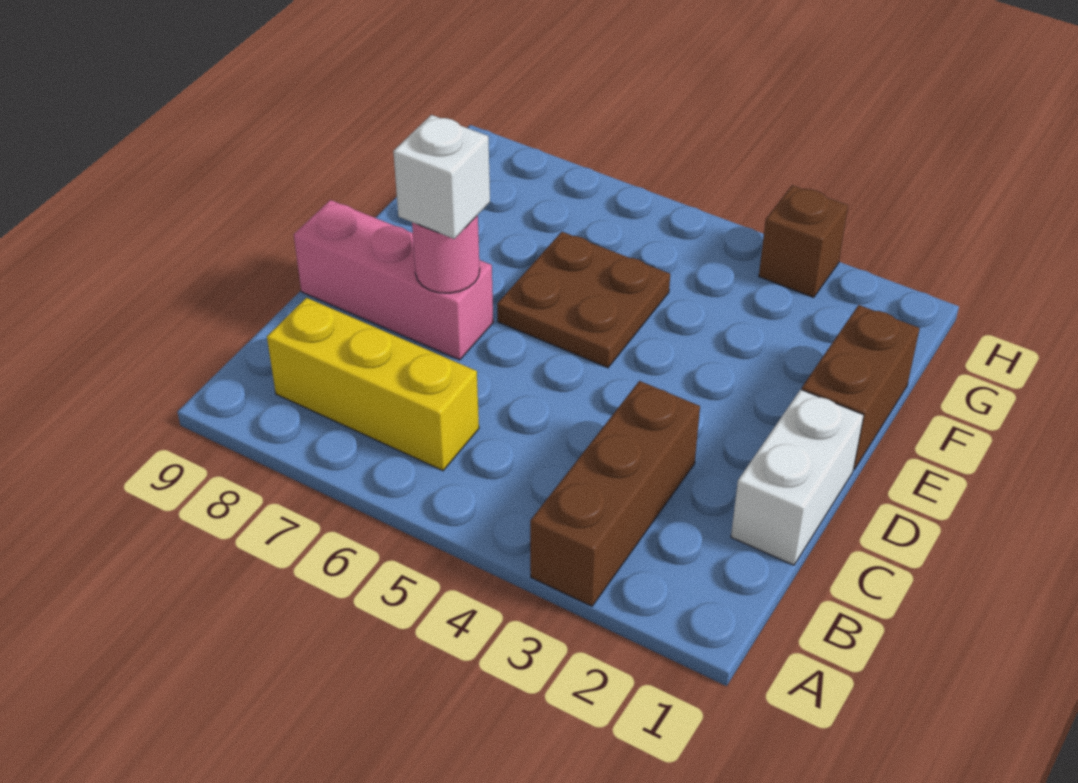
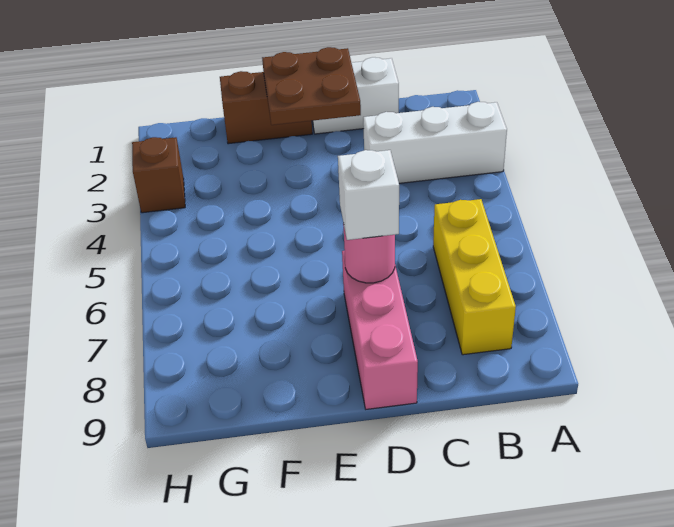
brown brick A3:C3 level 1 -> white brick A3:C3 level 1
brown plate E5:F6 level 1 -> brown plate D1:E2 level 2

